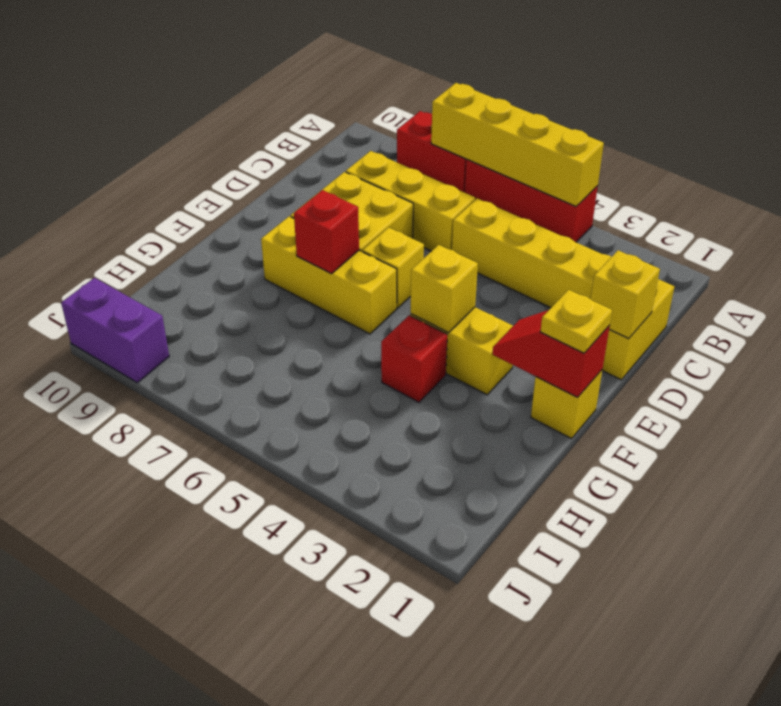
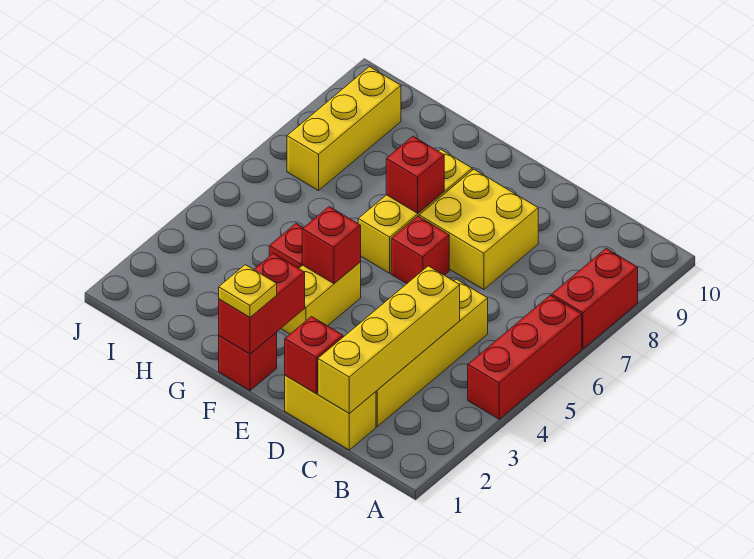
yellow brick A4:A7 level 2 -> yellow brick C1:C4 level 2
yellow brick C6:C8 level 1 -> yellow brick I7:I9 level 1
yellow brick D1 level 2 -> red brick D1 level 2
yellow brick E6 level 1 -> red brick E6 level 1
yellow brick F1 level 1 -> red brick F1 level 1
red slope F1:F2 level 2 top 1 -> red brick F1:F2 level 2
yellow brick F4 level 2 -> red brick F4 level 2
purple brick J9:J10 level 1 -> none

